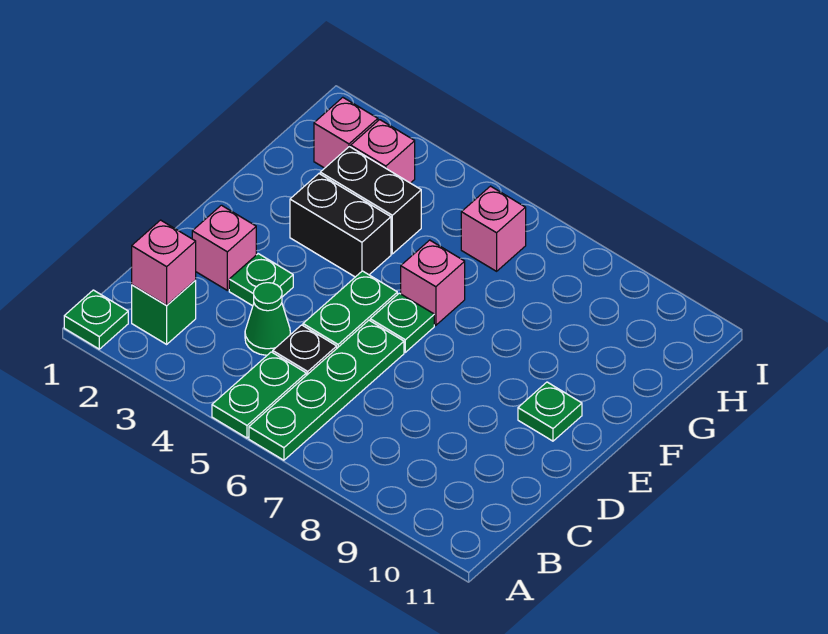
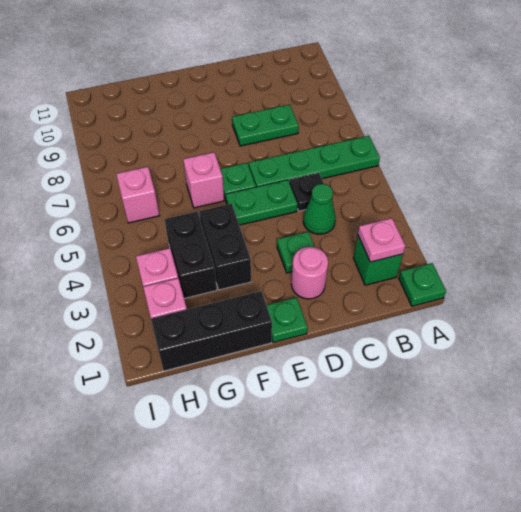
green plate A5:B5 level 1 -> green plate C8:D8 level 1
pink brick B2 level 2 -> pink plate B2 level 2
pink brick D2 level 1 -> pink round brick D2 level 1
green plate E10 level 1 -> green plate E1 level 1
none -> black brick F1:H1 level 1

